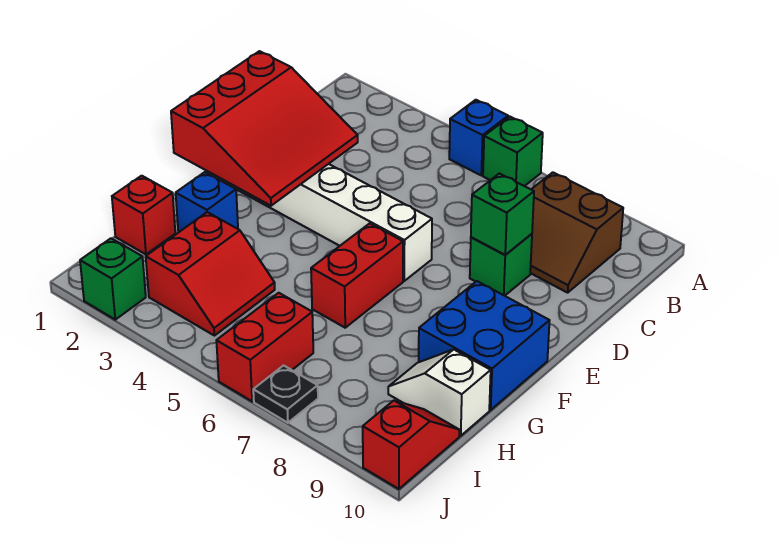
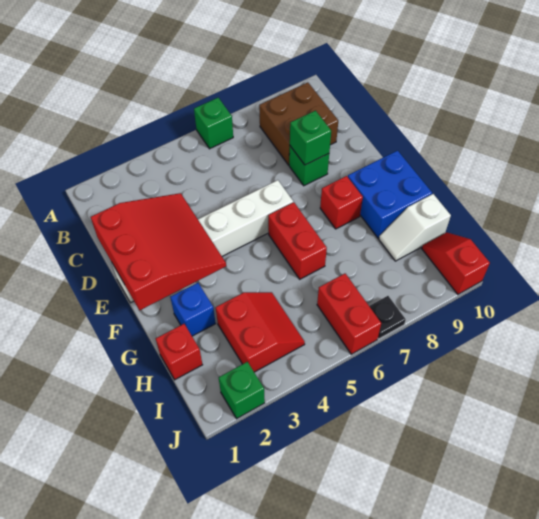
blue brick A5 level 1 -> none
brown slope B8:C9 level 1 top B -> brown brick B8:C9 level 1
none -> red brick F8 level 1

